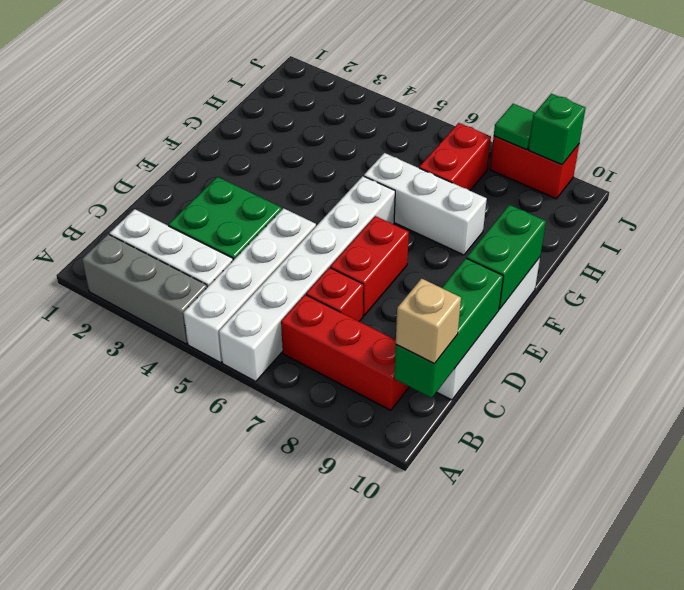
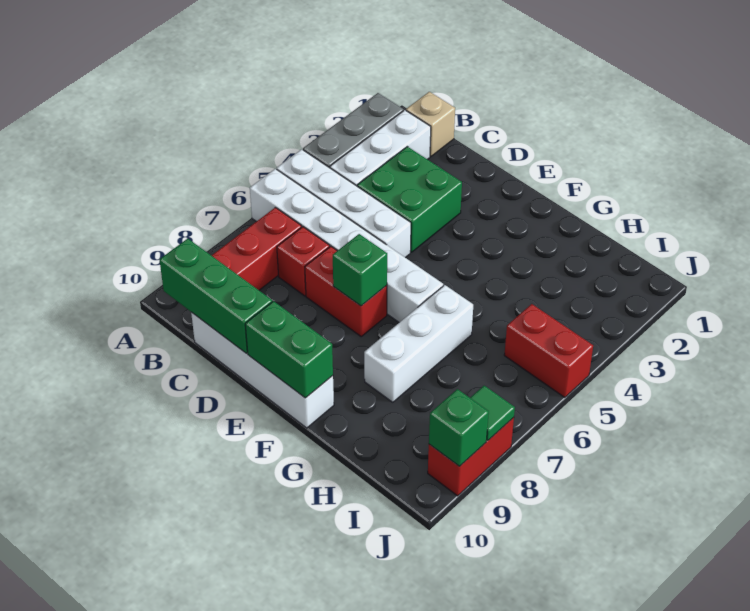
tan brick B10 level 3 -> tan brick B1 level 1
none -> green brick E7 level 2
red brick H7:I7 level 1 -> red brick I5:J5 level 1

